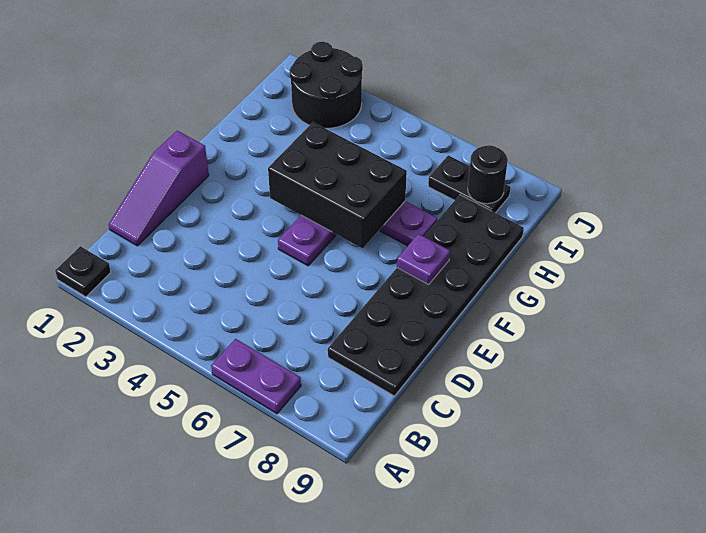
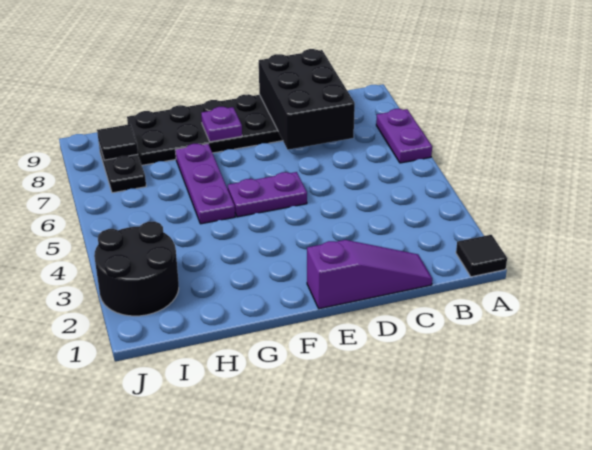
black plate A1 level 1 -> black tile A1 level 1
black brick F4:G6 level 2 -> black brick C7:D9 level 2
black round brick I8 level 2 -> black tile I8 level 2

